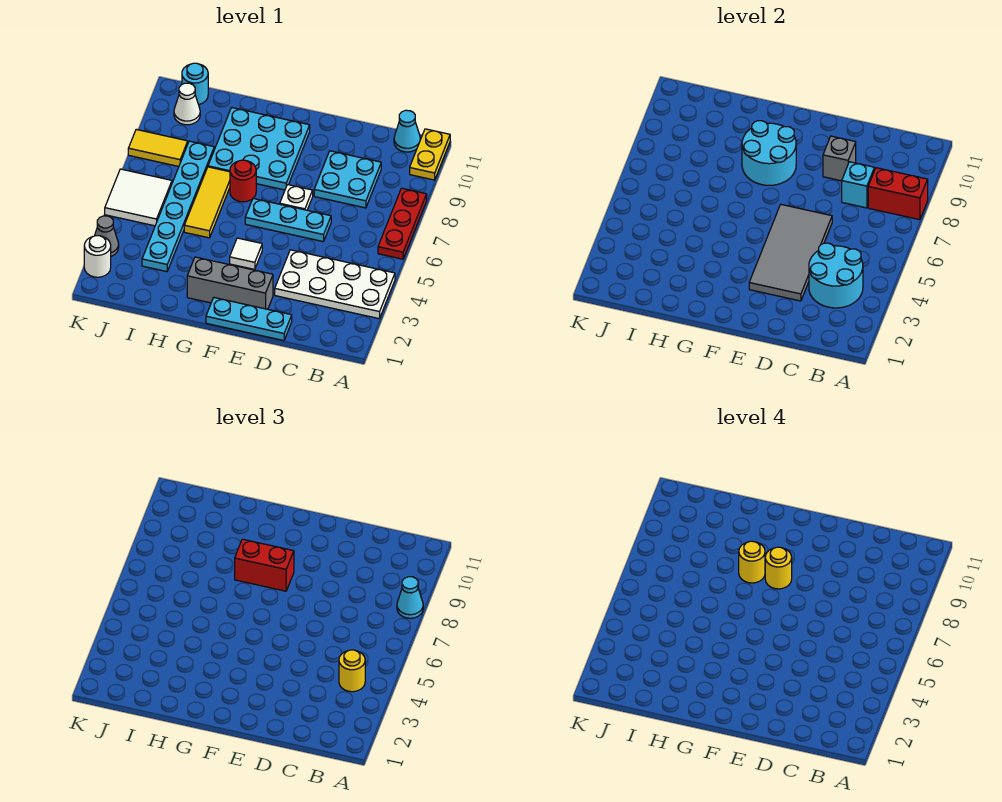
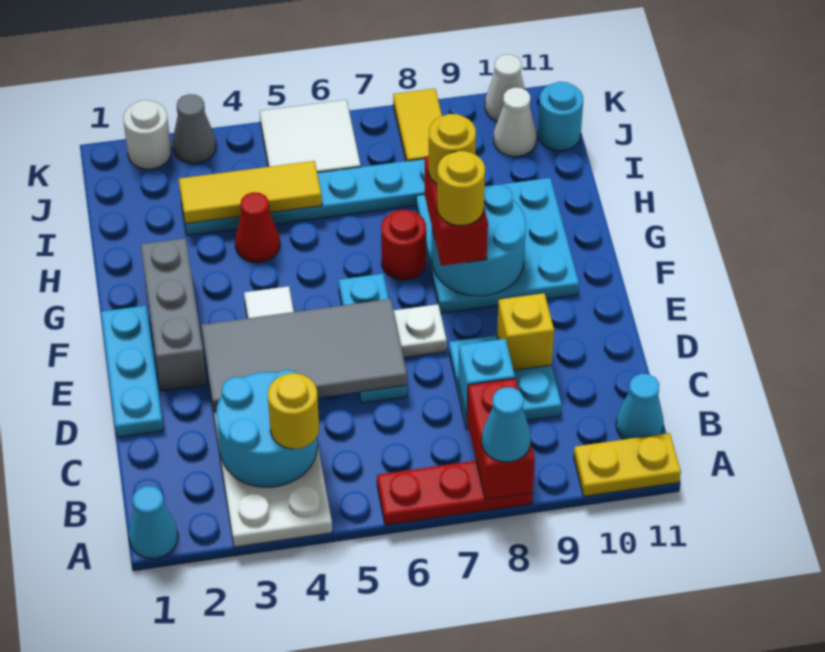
none -> cyan cone A1 level 1
grey brick D9 level 2 -> yellow brick D9 level 2
none -> red cone H4 level 1
yellow tile H5:H7 level 1 -> yellow tile I3:I5 level 2
none -> white cone K10 level 1

